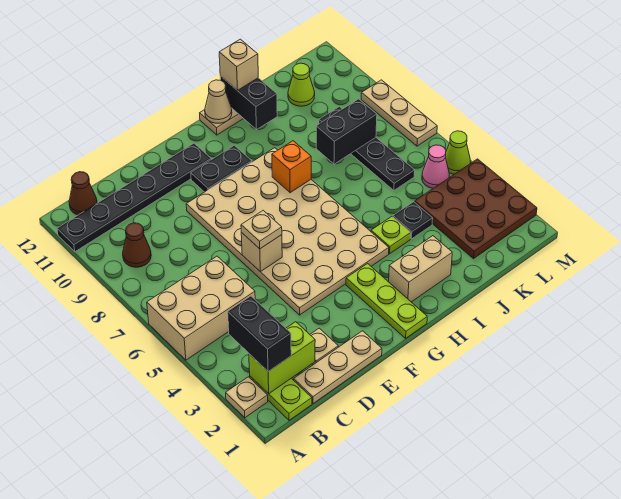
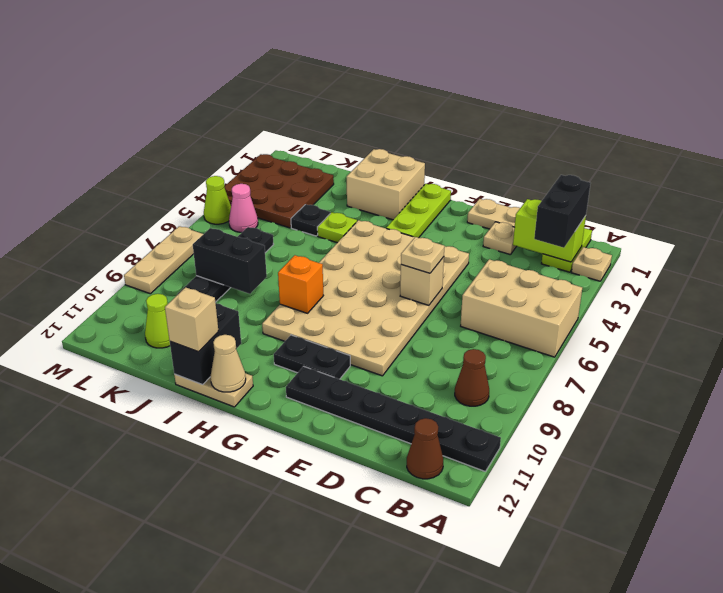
tan brick H2:I2 level 1 -> tan brick H1:I2 level 1

